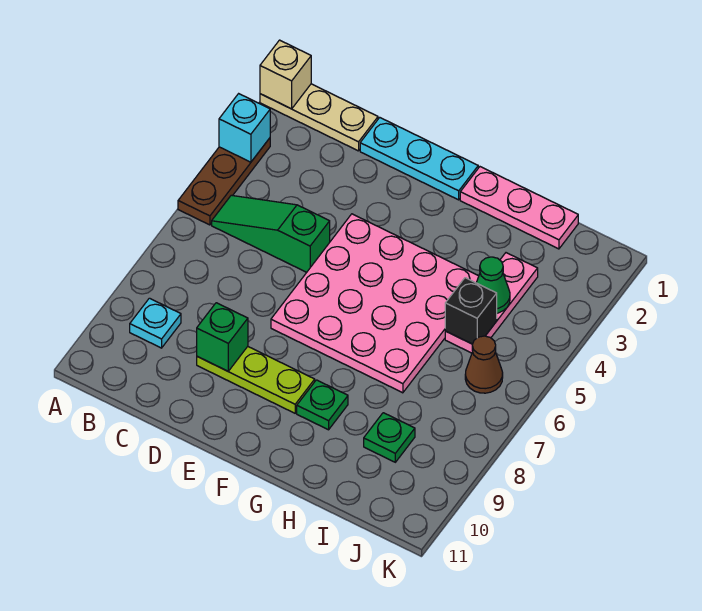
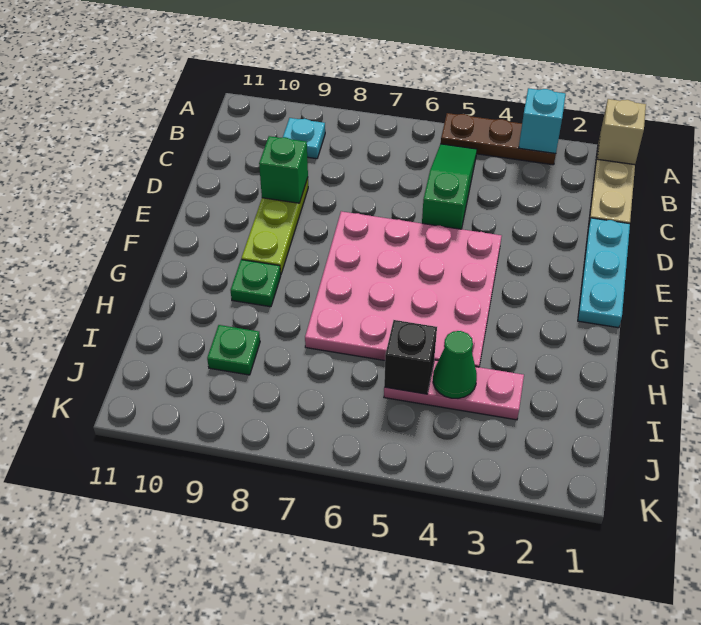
pink plate G1:I1 level 1 -> none
brown cone J6 level 1 -> none

